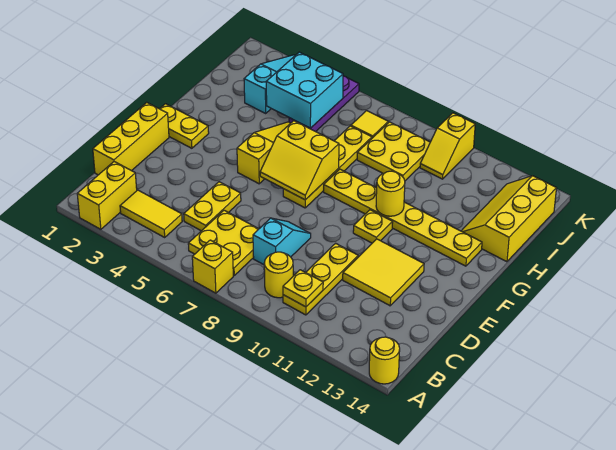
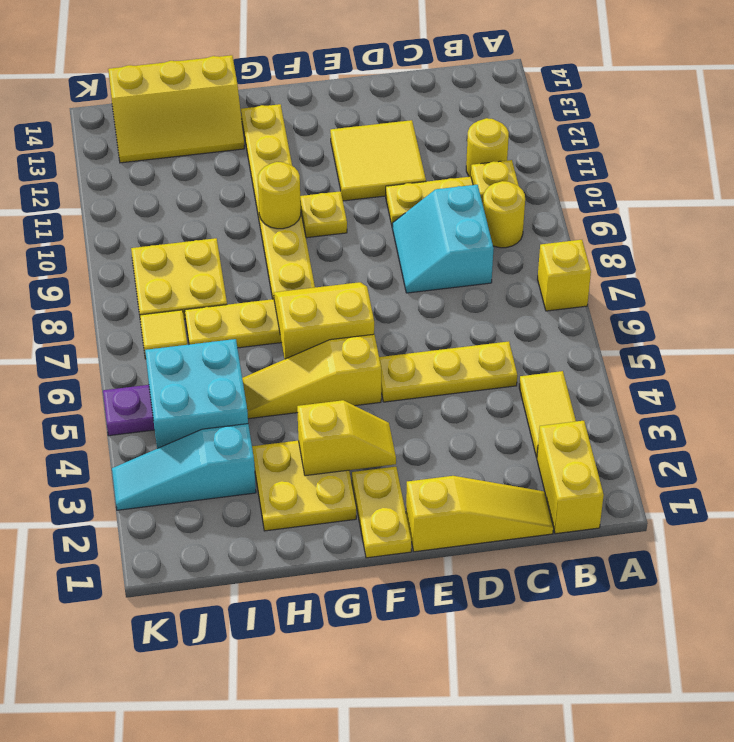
yellow brick A2:B2 level 1 -> yellow brick B1:B2 level 1
yellow round brick A14 level 1 -> yellow round brick B11 level 1
yellow plate B6:C7 level 1 -> yellow plate G2:H3 level 1
yellow brick C1:E1 level 1 -> yellow slope C1:E1 level 1 top E
yellow plate C5:D5 level 1 -> yellow plate C5:E5 level 1
cyan slope C8:D8 level 1 top C -> cyan slope C8:D9 level 1 top C
yellow slope F6:G7 level 2 top G -> yellow slope F6:G7 level 2 top 6
yellow slope J10:K10 level 1 top K -> yellow slope F3:G3 level 2 top G

